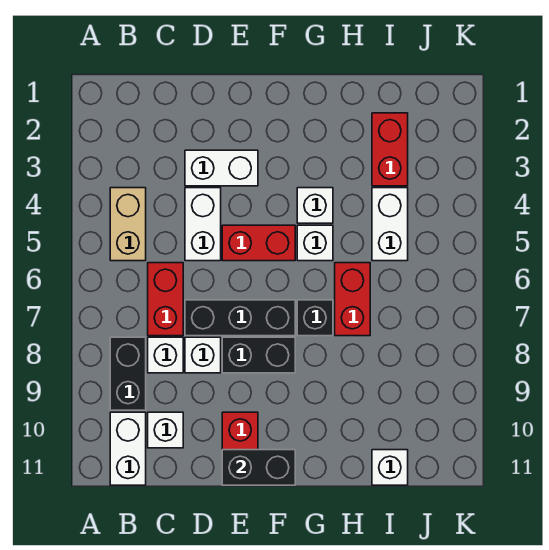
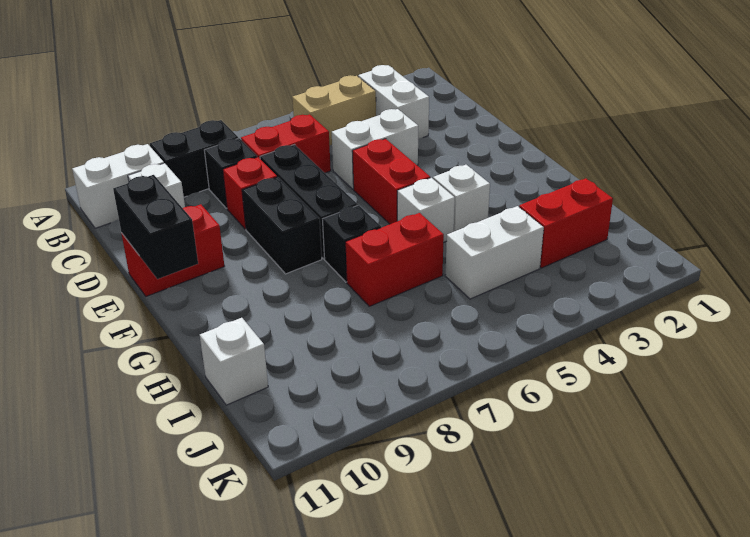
white brick C8 level 1 -> black brick C8 level 1
white brick D3:E3 level 1 -> white brick B3:C3 level 1
white brick D8 level 1 -> red brick D8 level 1

